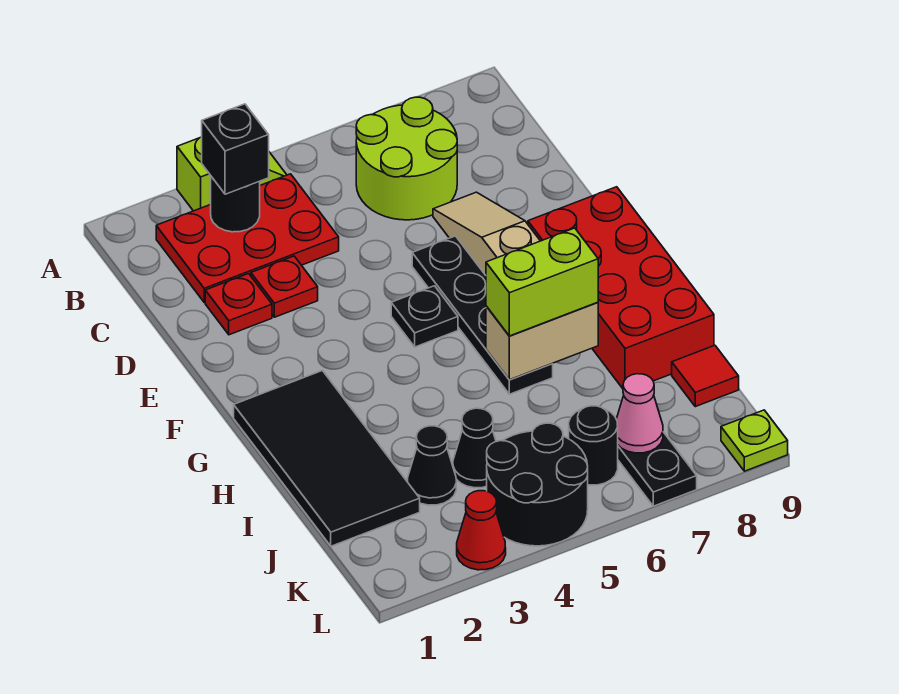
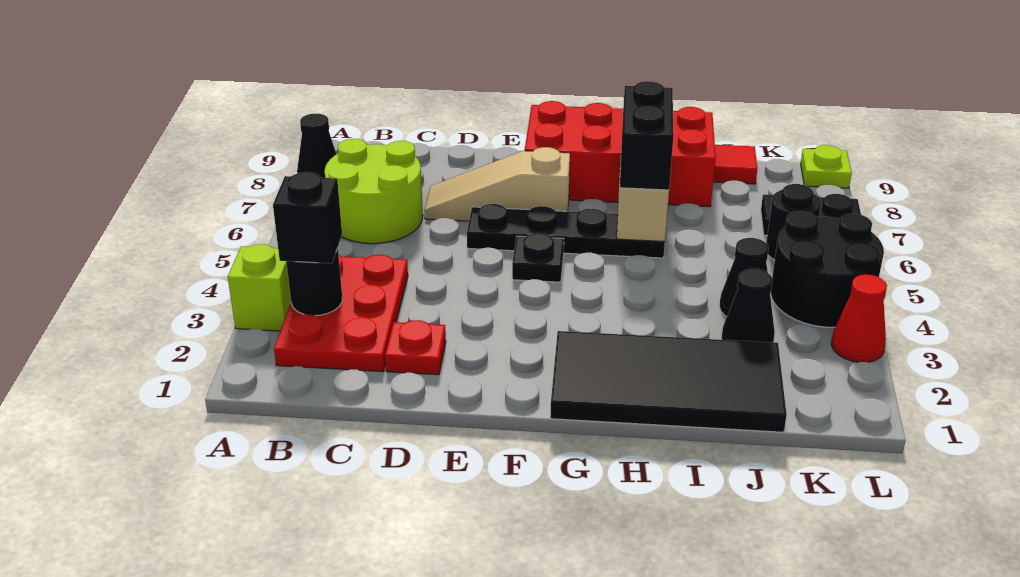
none -> black cone A8 level 1
red plate D3 level 1 -> none
lime brick H6:H7 level 3 -> black brick H6:H7 level 3
pink cone K7 level 2 -> none

